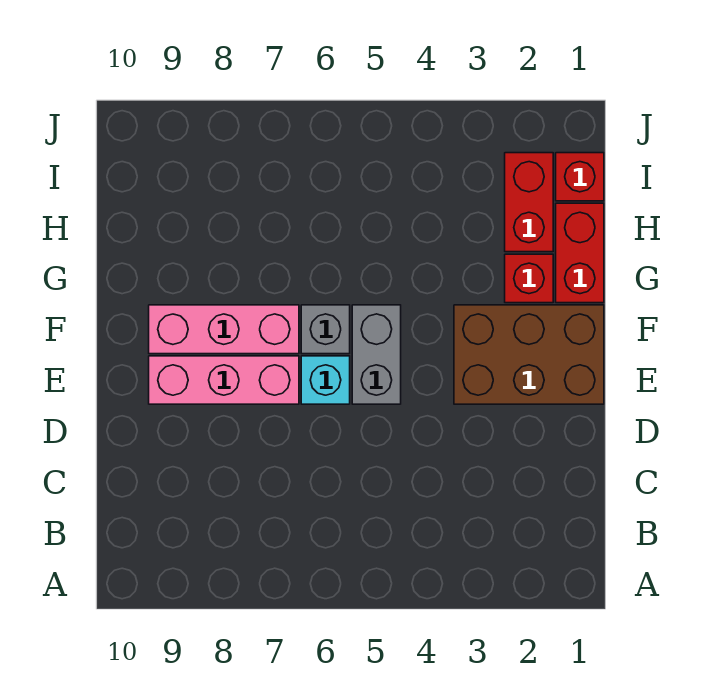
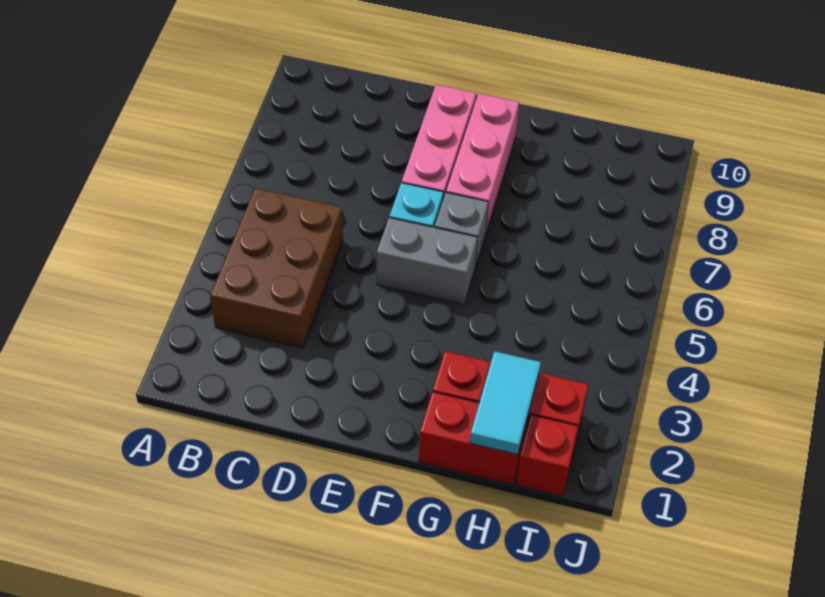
brown brick E1:F3 level 1 -> brown brick B3:C5 level 1
none -> cyan tile H1:H2 level 2

